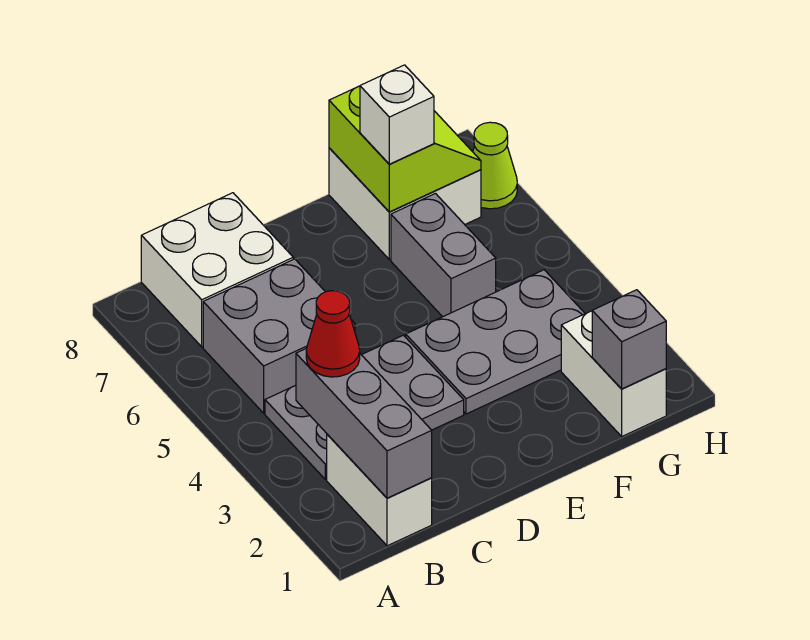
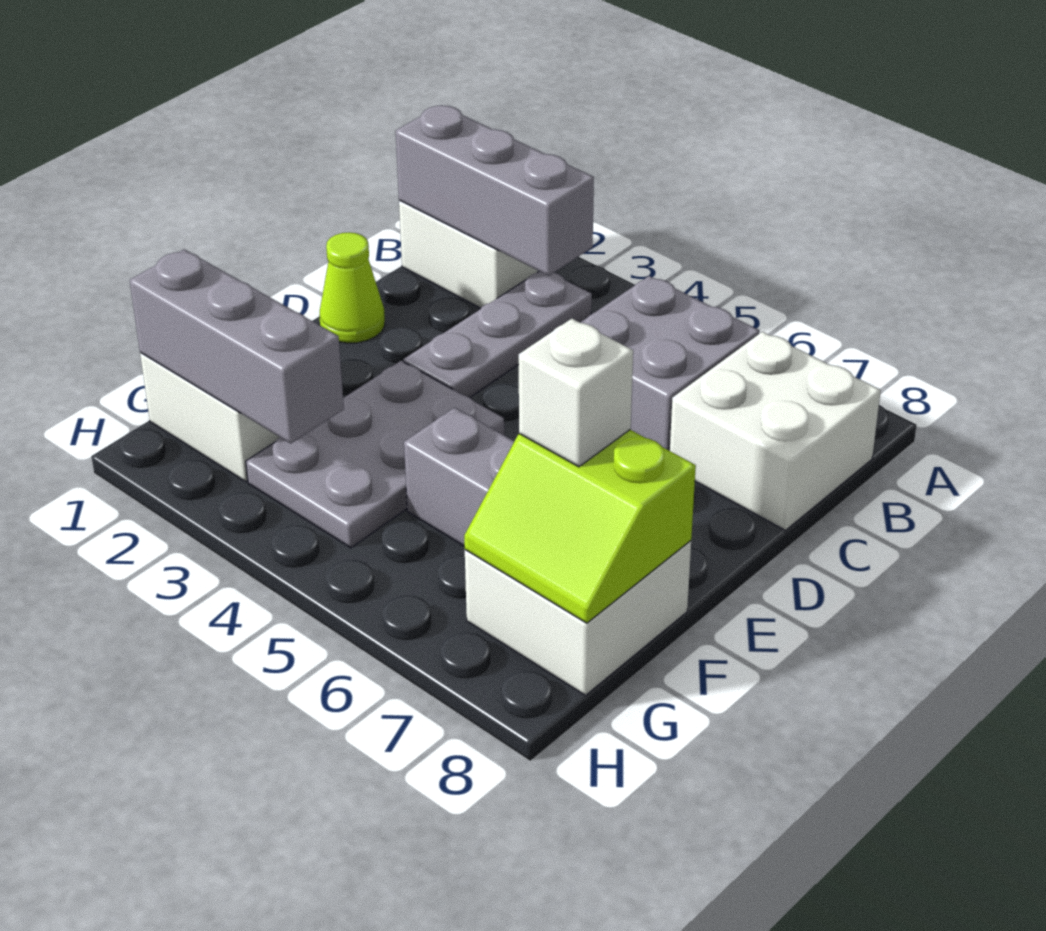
grey plate B3:D4 level 1 -> grey plate B3:D3 level 1
red cone B3 level 3 -> none
grey brick G1 level 2 -> grey brick G1:G3 level 2
lime cone H7 level 1 -> lime cone D1 level 1

